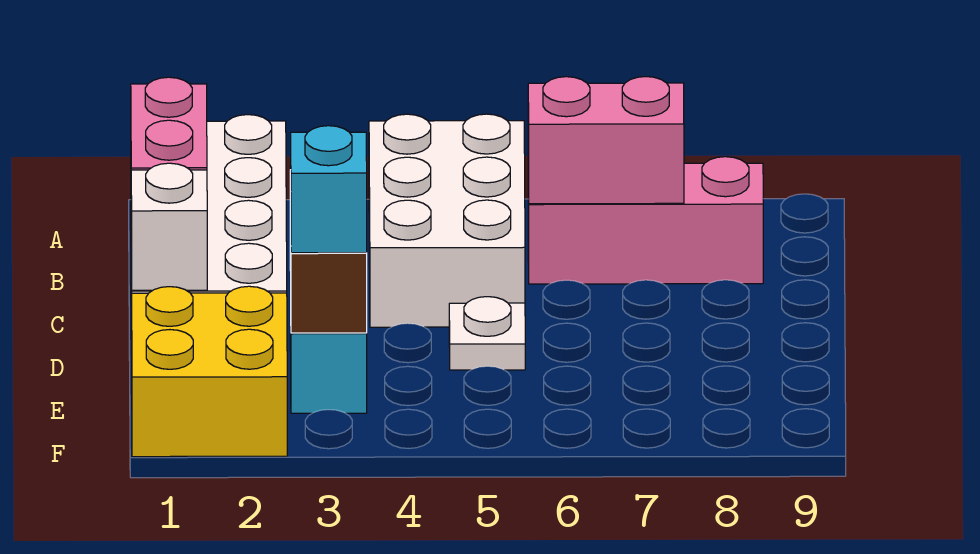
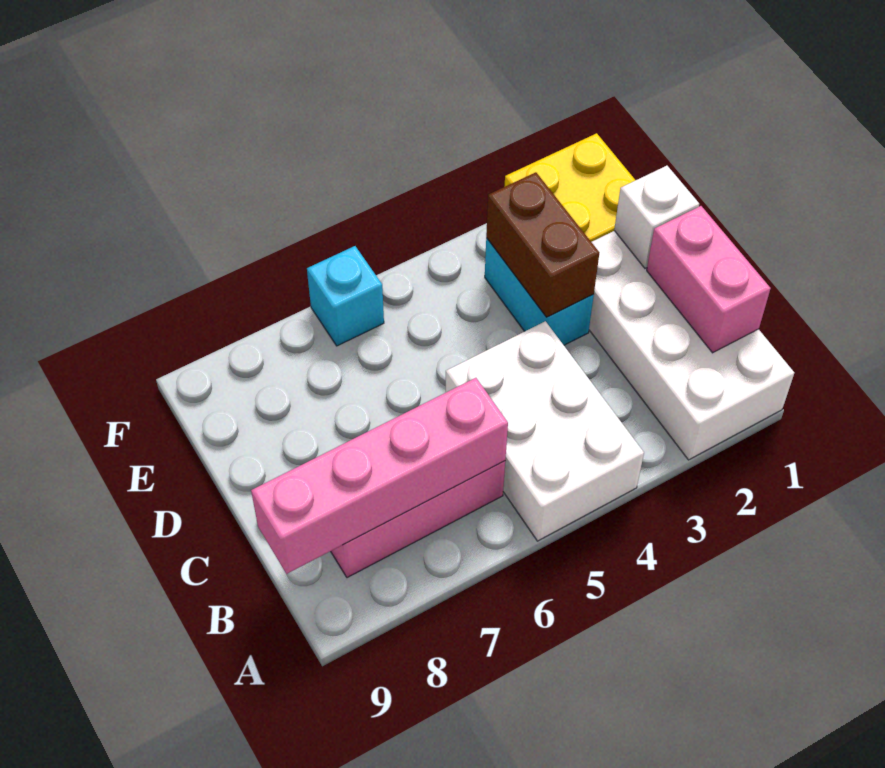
pink brick B6:B7 level 2 -> pink brick B6:B9 level 2
white plate D5 level 1 -> none
cyan brick E3 level 3 -> cyan brick F6 level 1

